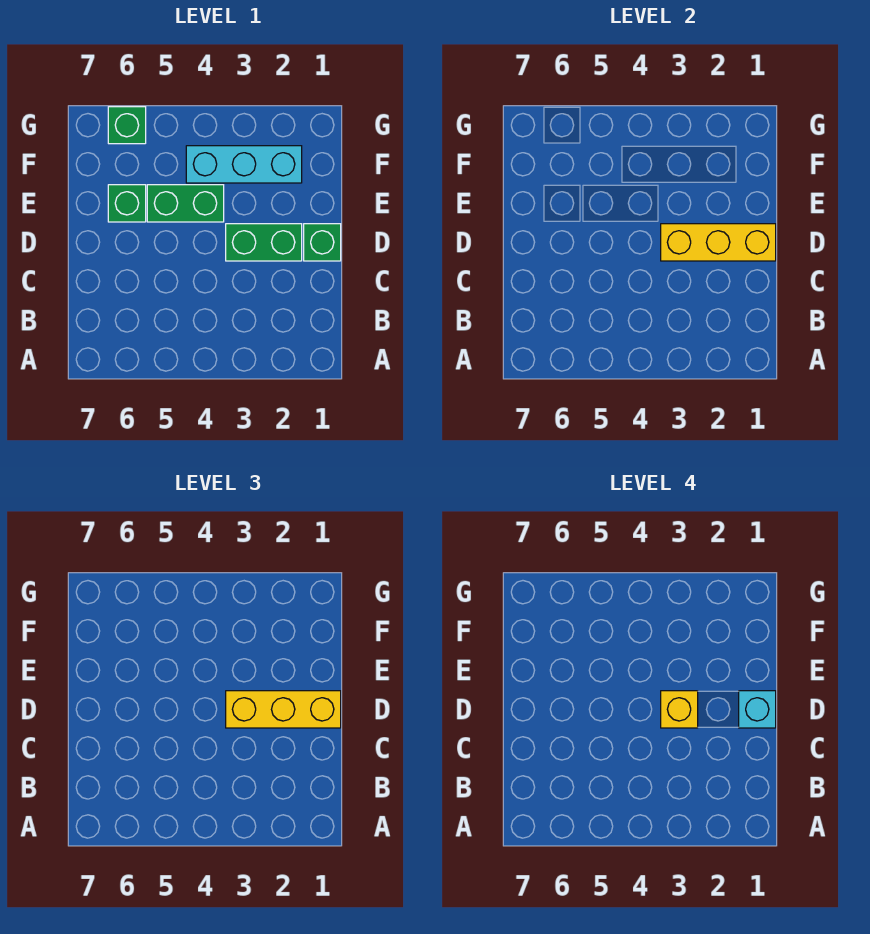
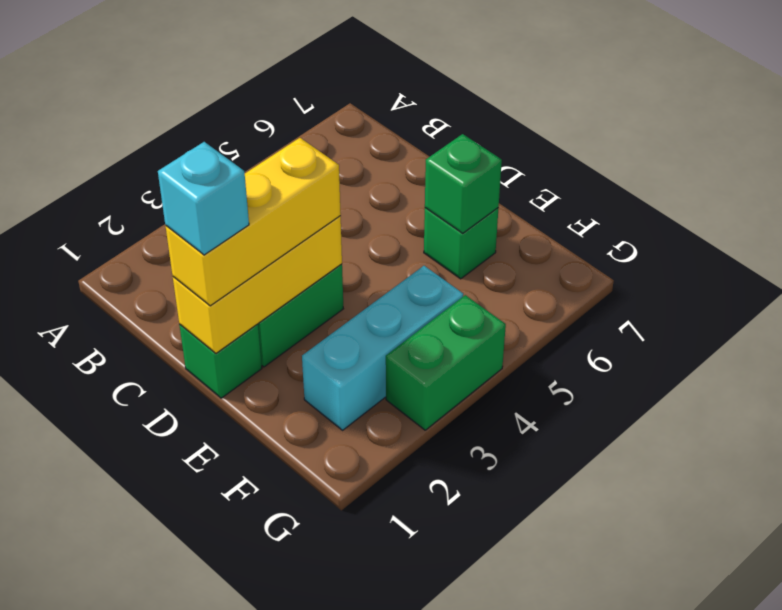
yellow brick D3 level 4 -> none
green brick E4:E5 level 1 -> green brick G3:G4 level 1
green brick G6 level 1 -> green brick E6 level 2

